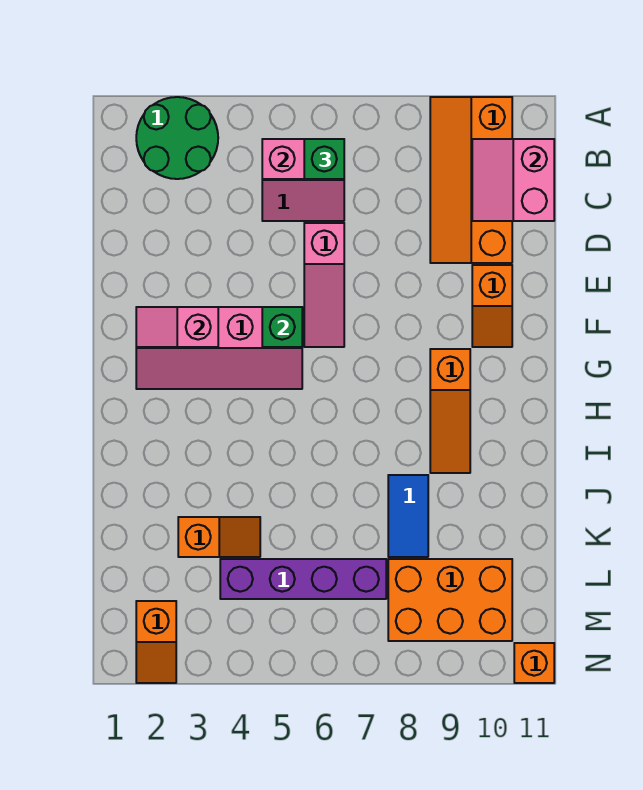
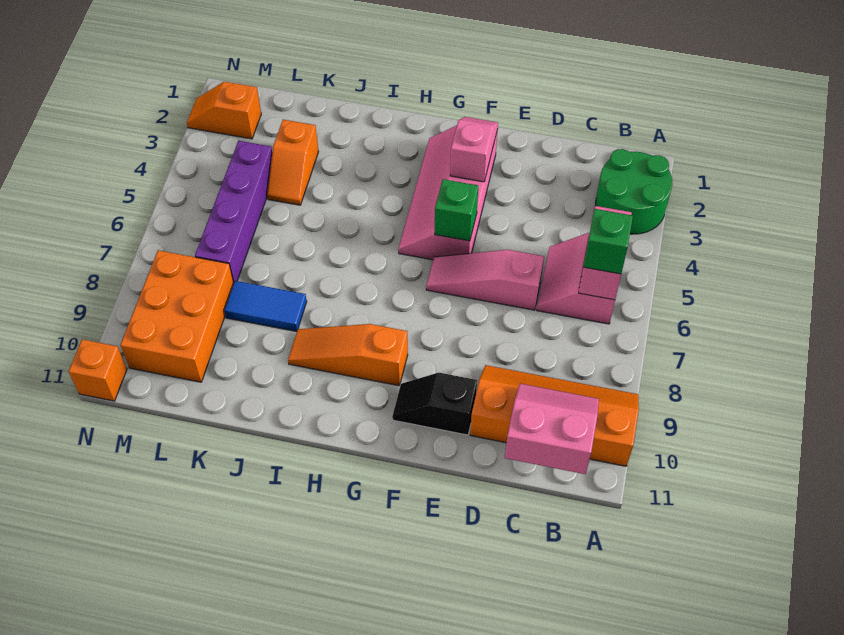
orange slope E10:F10 level 1 top E -> black slope E10:F10 level 1 top E

